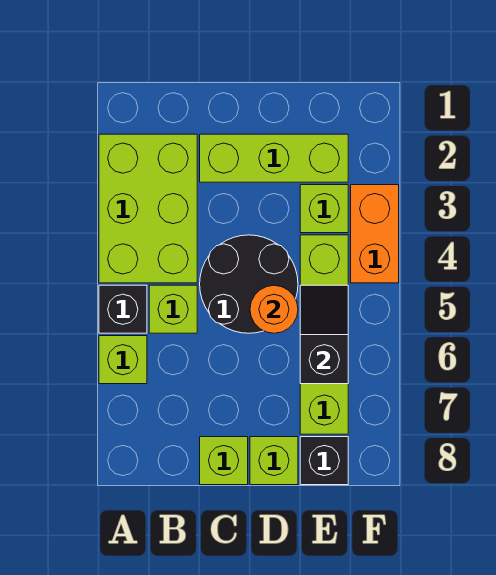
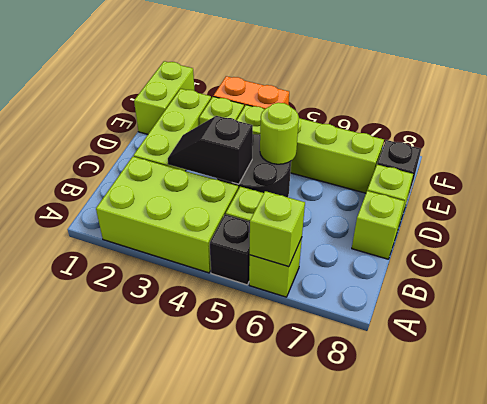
none -> lime brick A6 level 2
orange round brick D5 level 2 -> lime round brick D5 level 2
none -> lime brick E1:F1 level 1
black slope E5:E6 level 2 top 6 -> black slope C3:C4 level 2 top 4

